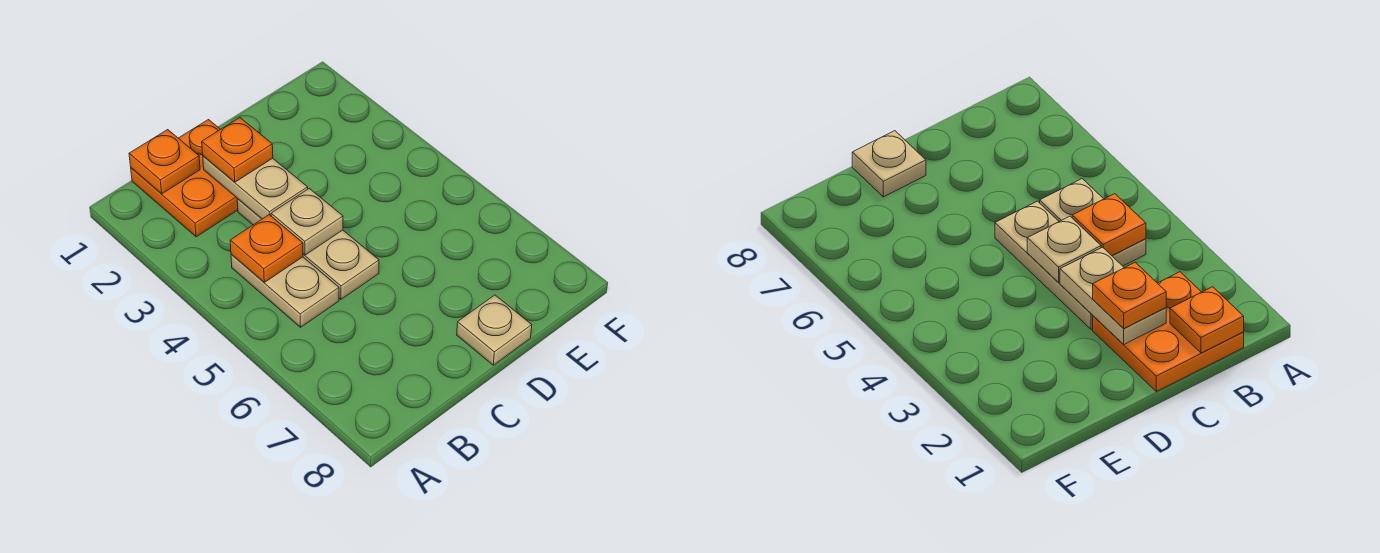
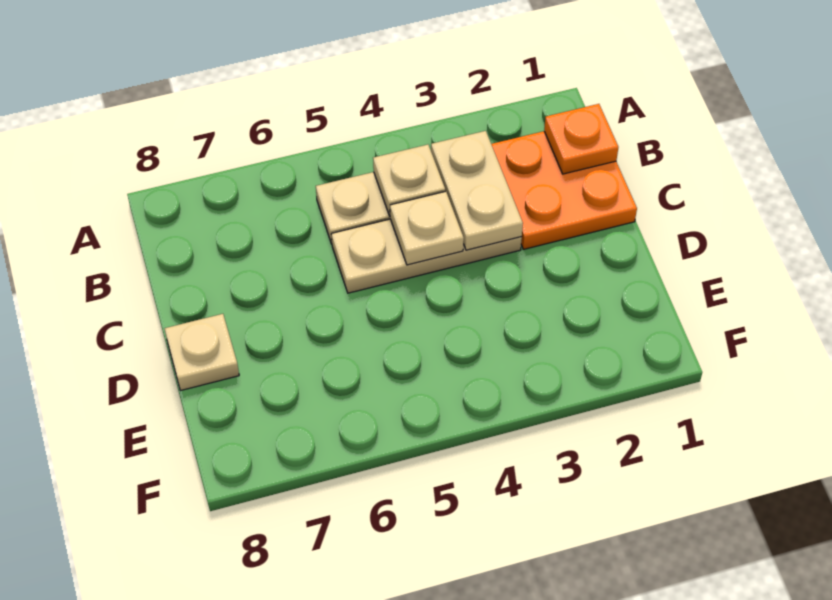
orange plate B4 level 2 -> tan plate B4 level 2
tan plate C2:C3 level 2 -> tan plate B3:C3 level 2
orange plate C2 level 3 -> none

